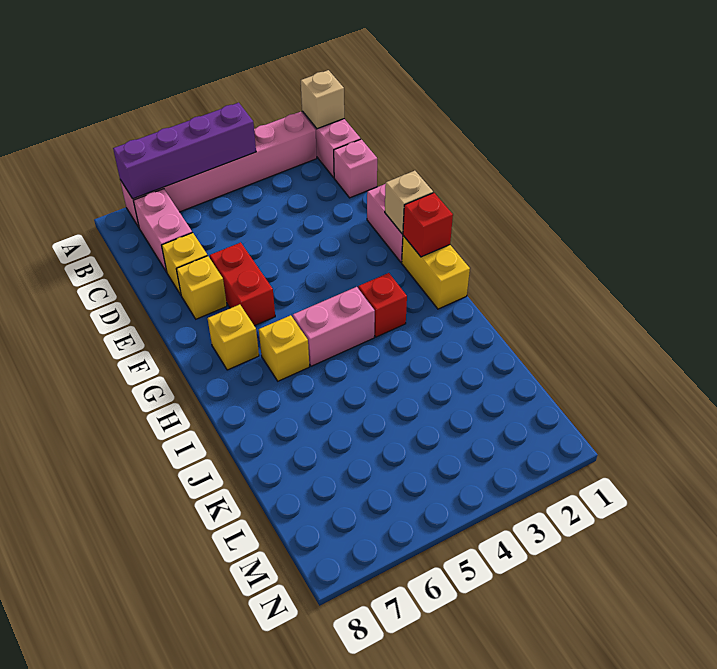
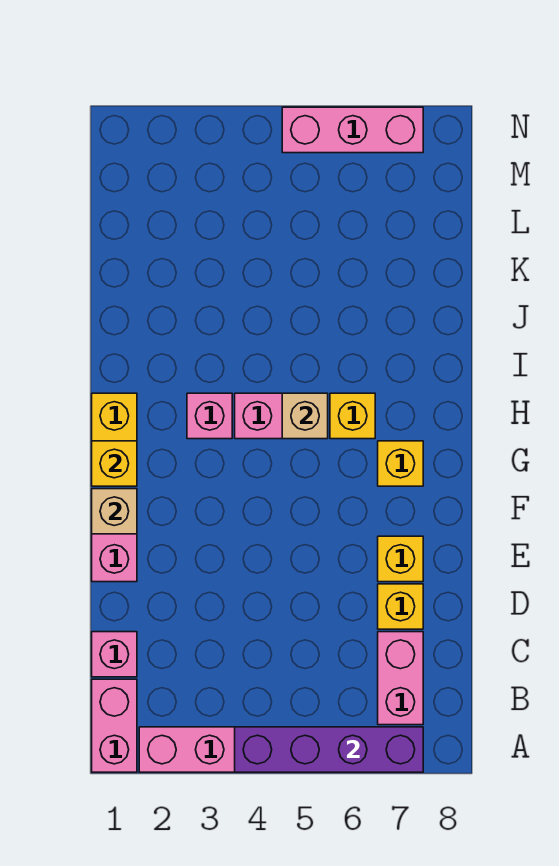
tan brick A1 level 2 -> tan brick H5 level 2
red brick E6:F6 level 1 -> none
red brick G1 level 2 -> yellow brick G1 level 2
red brick H3 level 1 -> pink brick H3 level 1
none -> pink brick N5:N7 level 1

